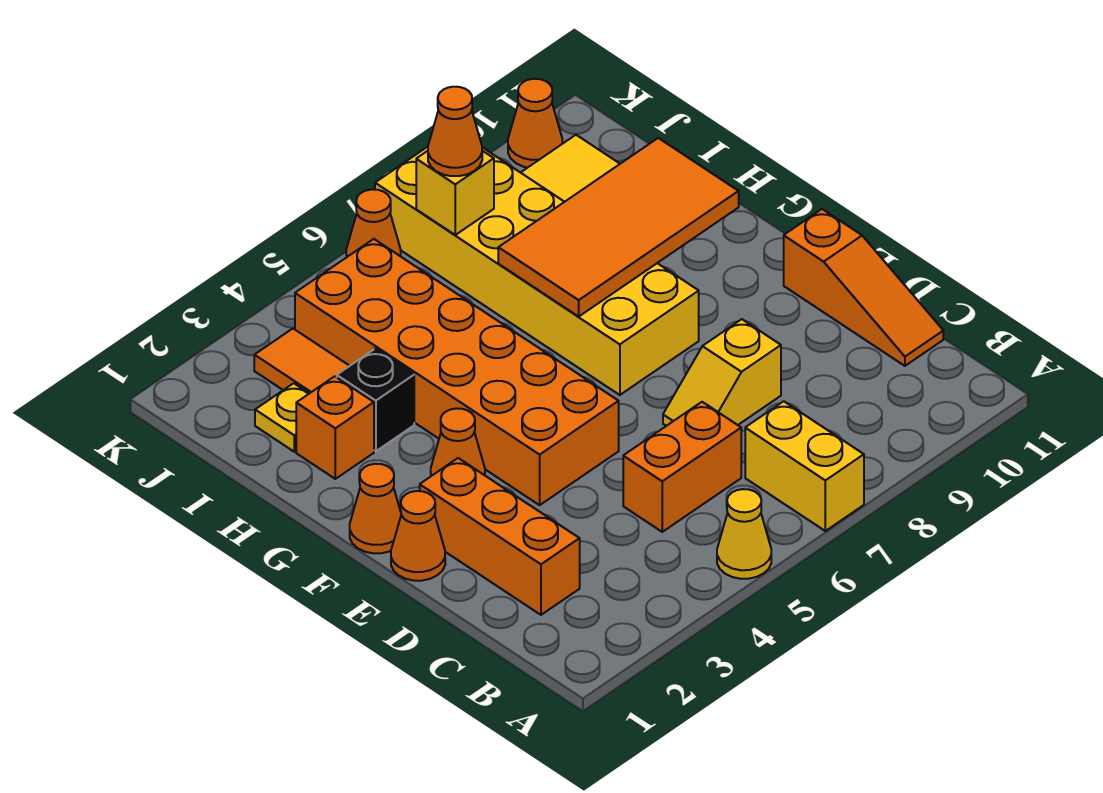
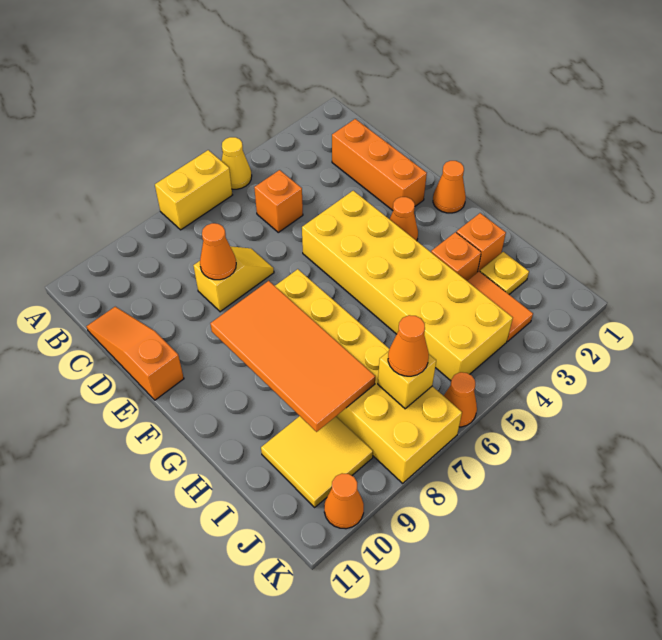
yellow brick A7:B7 level 1 -> yellow brick A6:A7 level 1
orange brick C5:C6 level 1 -> orange brick C5 level 1
orange cone E1 level 1 -> orange cone D8 level 2
orange brick E4:J5 level 1 -> yellow brick E4:J5 level 1
orange tile G7:H10 level 2 -> orange tile F8:I9 level 2
black brick H3 level 1 -> orange brick H3 level 1

